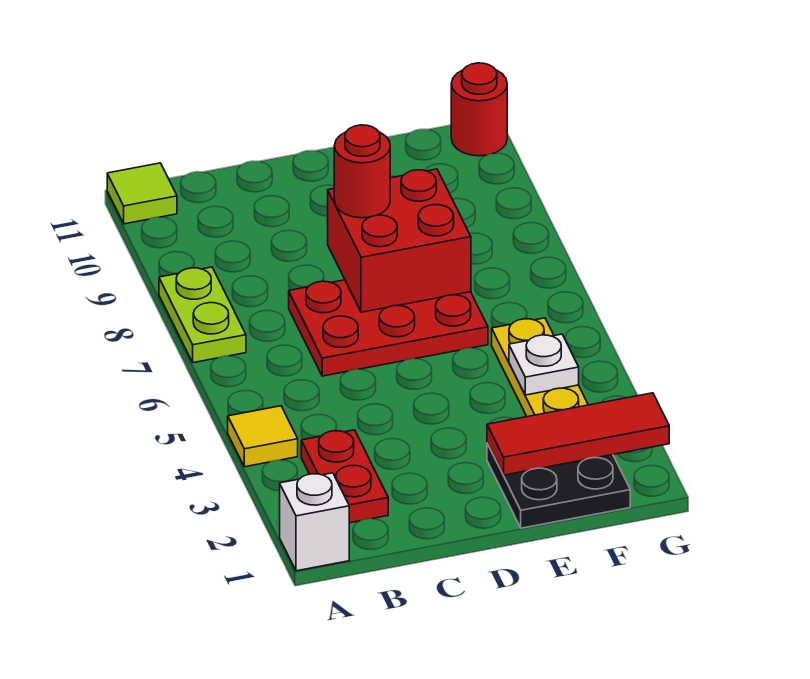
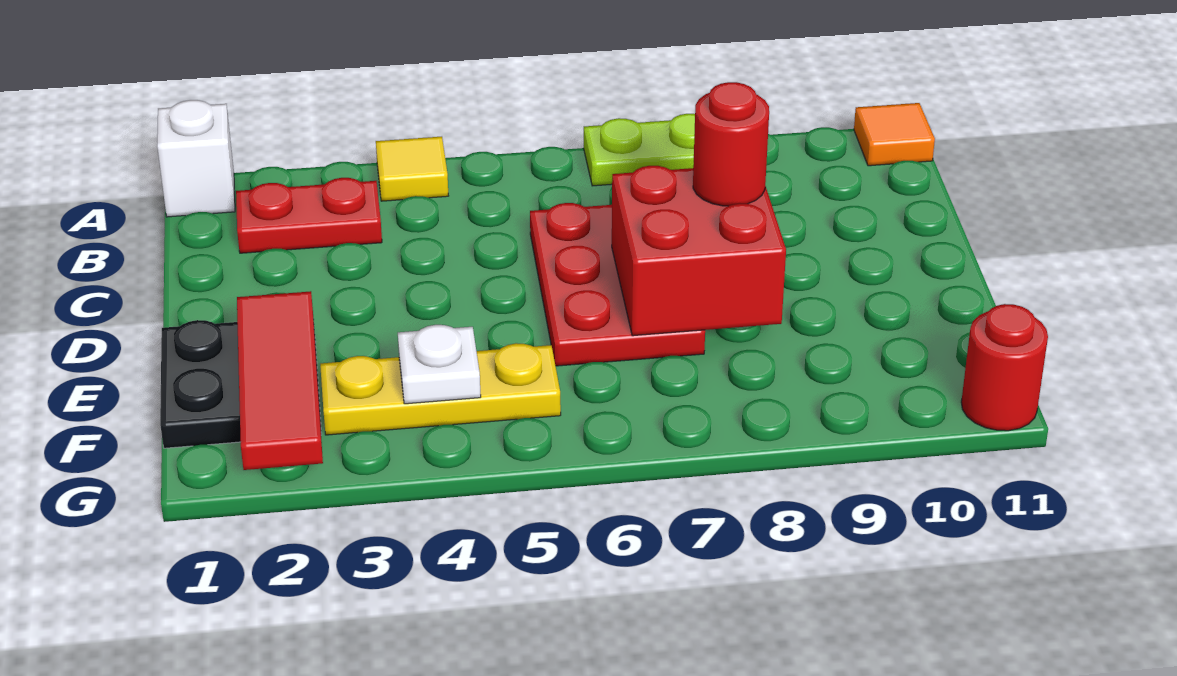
lime tile A11 level 1 -> orange tile A11 level 1

